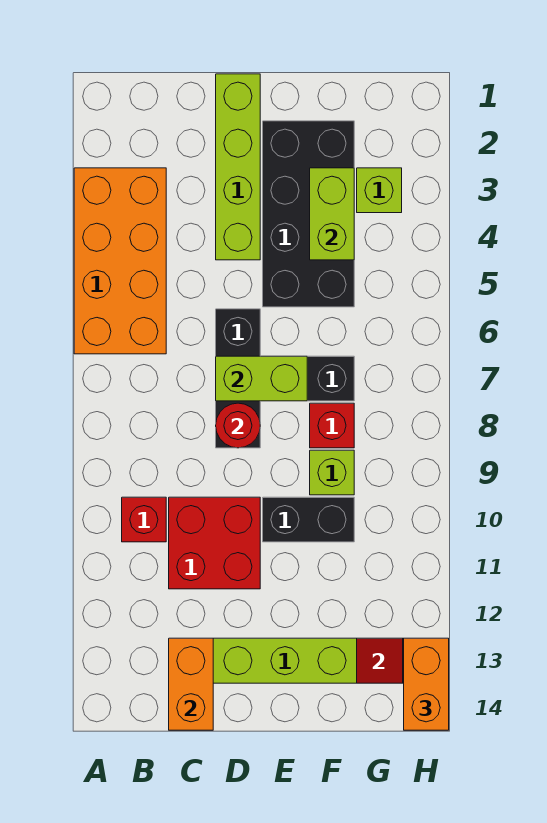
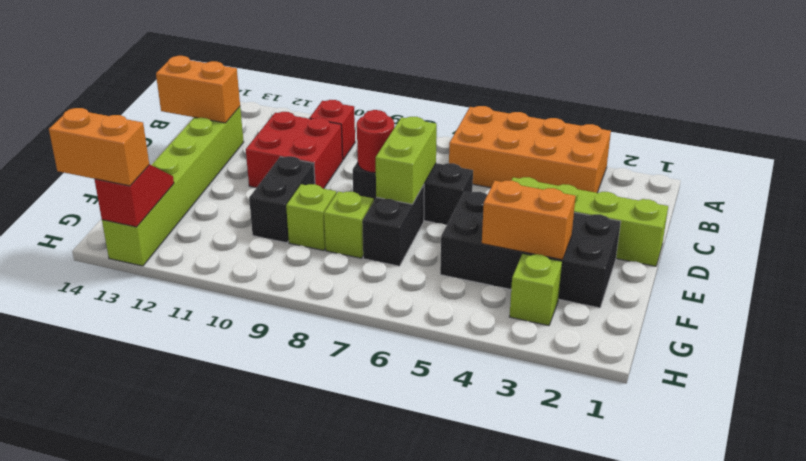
lime brick F3:F4 level 2 -> orange brick F3:F4 level 2
red brick F8 level 1 -> lime brick F8 level 1

